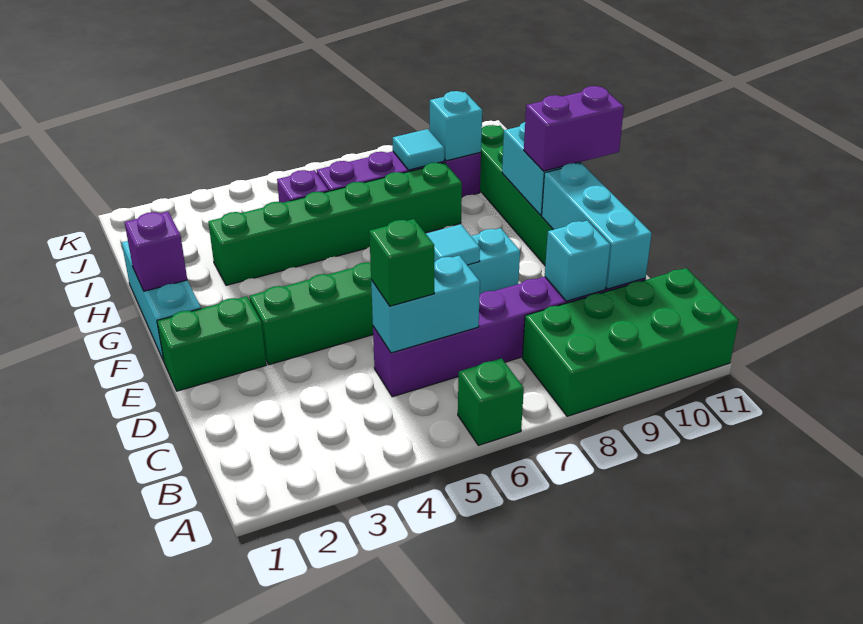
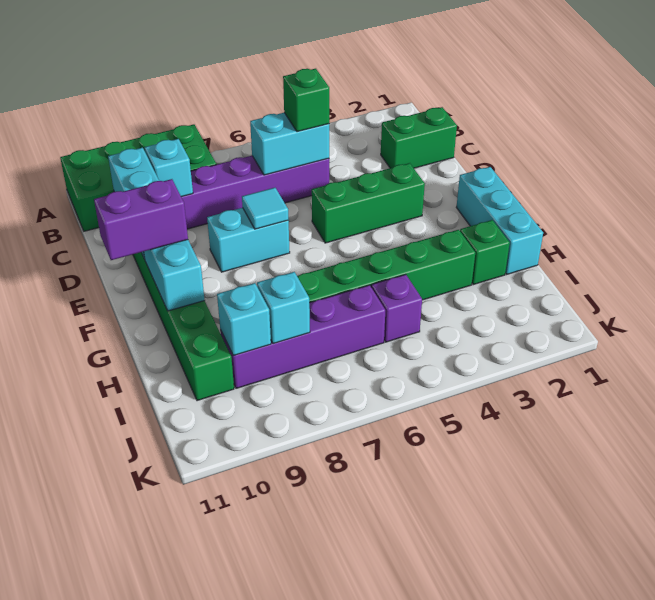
green brick A6 level 1 -> green brick H2 level 1
green brick E1:E2 level 1 -> green brick C1:C2 level 1
purple brick G1 level 2 -> none
cyan tile I8 level 2 -> cyan brick I8 level 2

